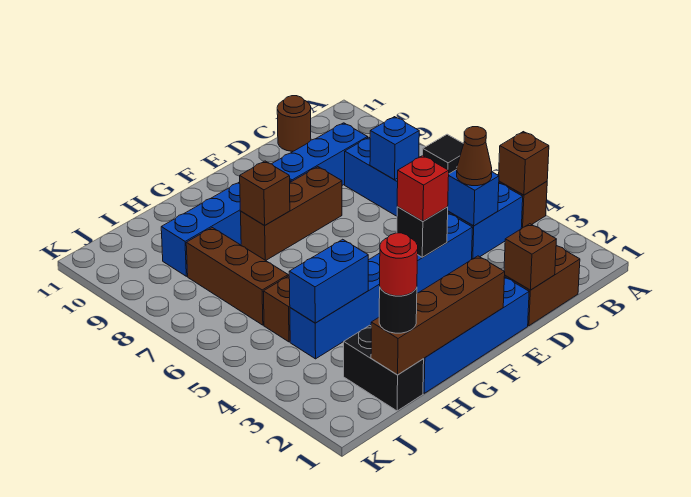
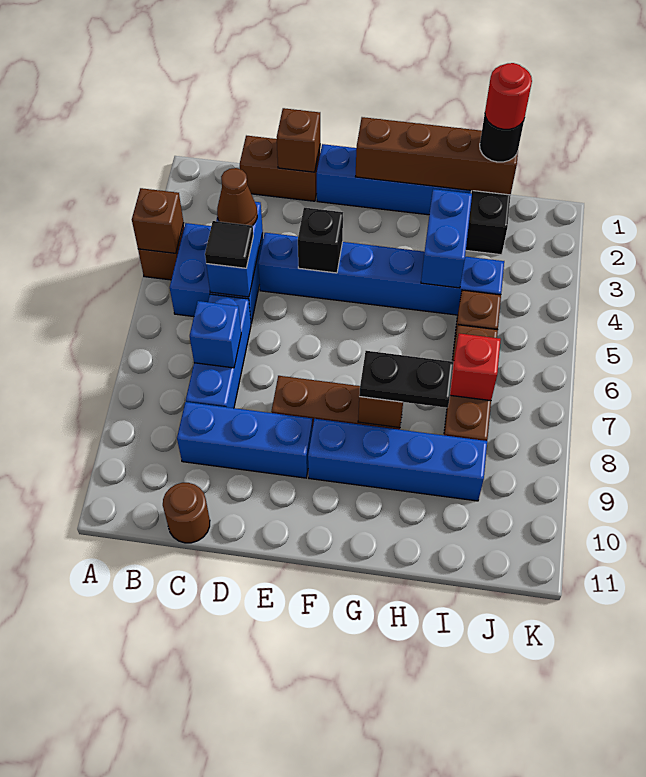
red brick E4 level 3 -> red brick I7 level 2
none -> black plate G8:H8 level 3
blue brick H4:I4 level 2 -> blue brick H3:H4 level 2

